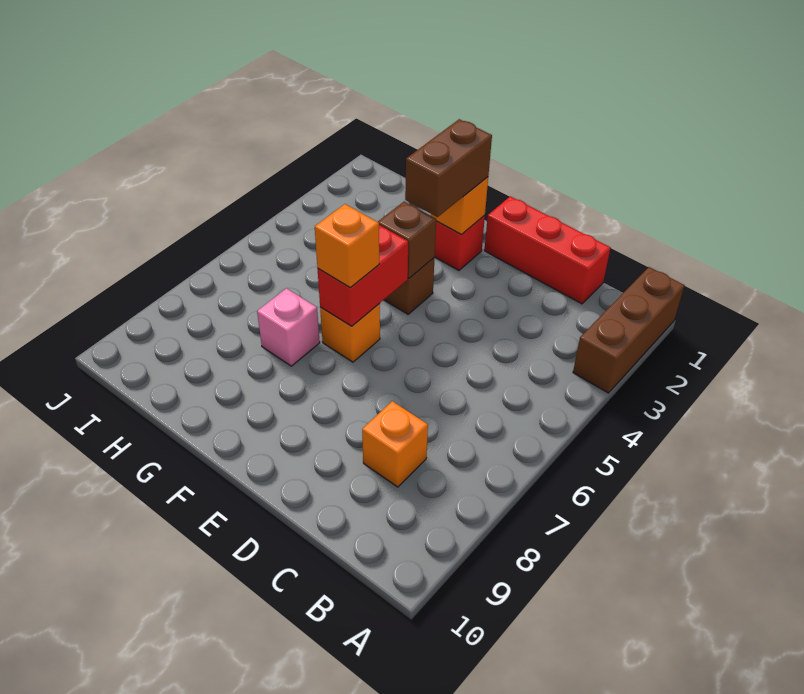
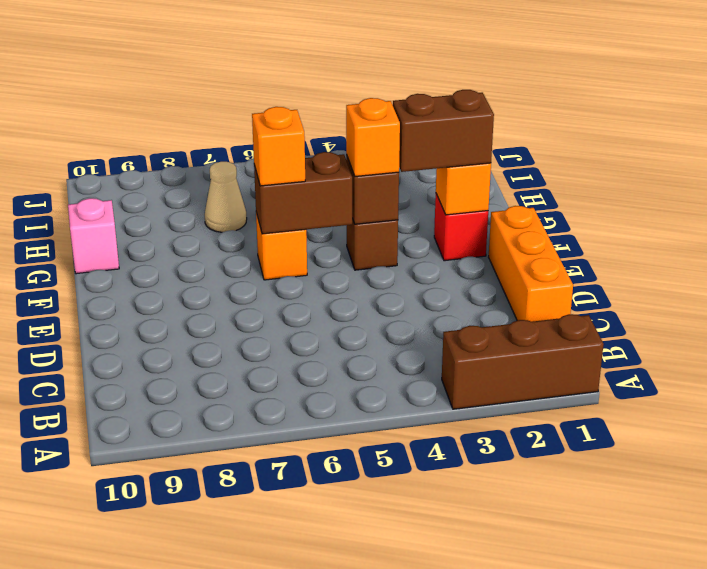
red brick C1:E1 level 1 -> orange brick C1:E1 level 1
orange brick C8 level 1 -> orange brick F4 level 3
red brick F5:F6 level 2 -> brown brick F5:F6 level 2
pink brick G7 level 1 -> pink brick G10 level 1
none -> tan cone H7 level 1

